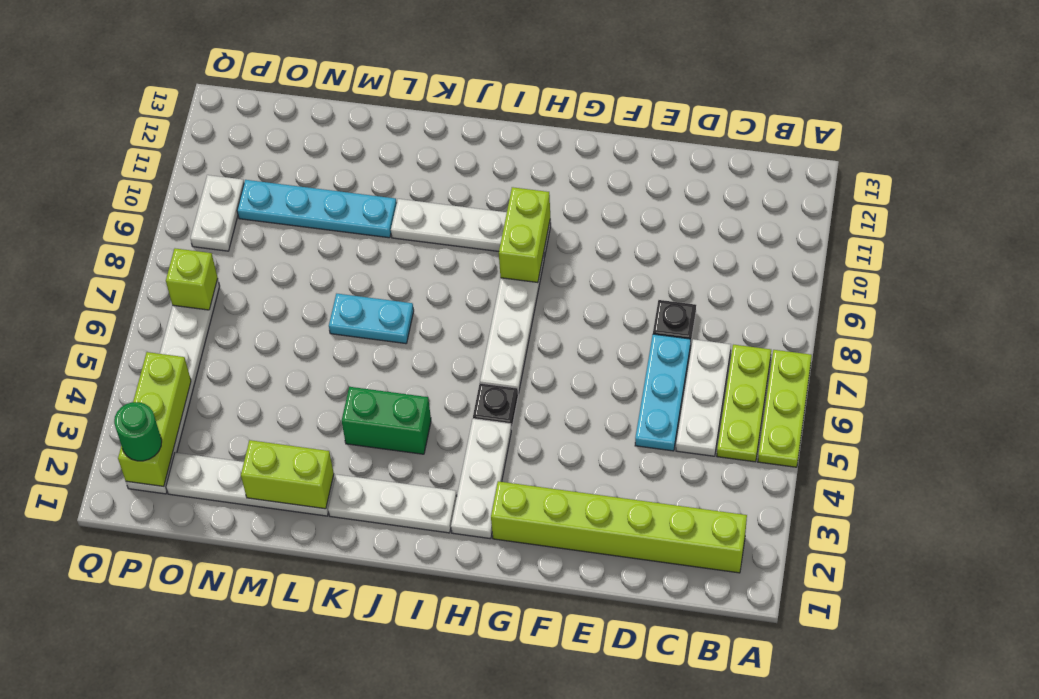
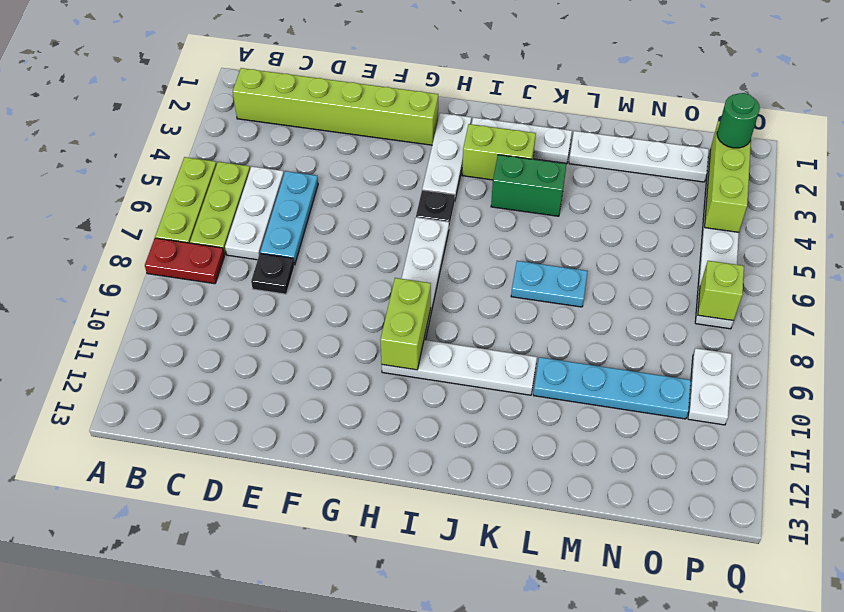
none -> red plate A8:B8 level 1
lime brick L2:M2 level 2 -> lime brick I3:J3 level 1

